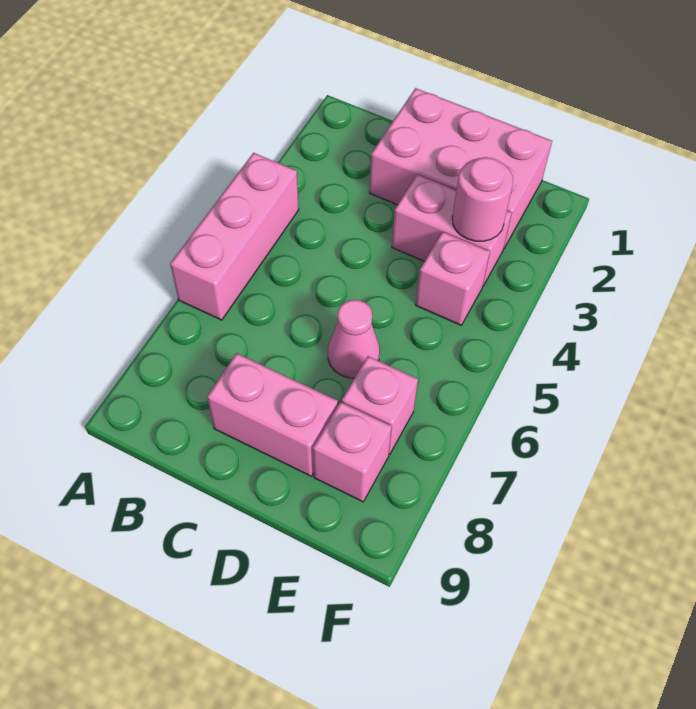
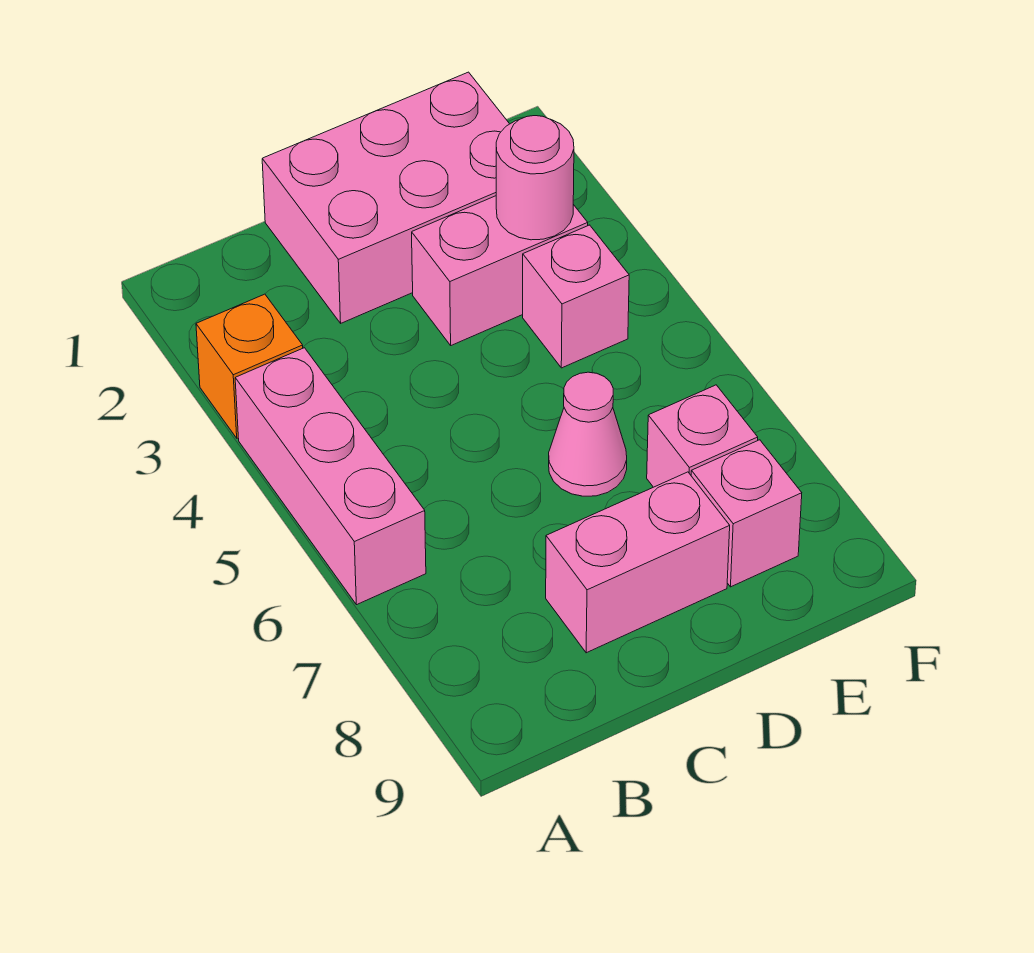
none -> orange brick A3 level 1

